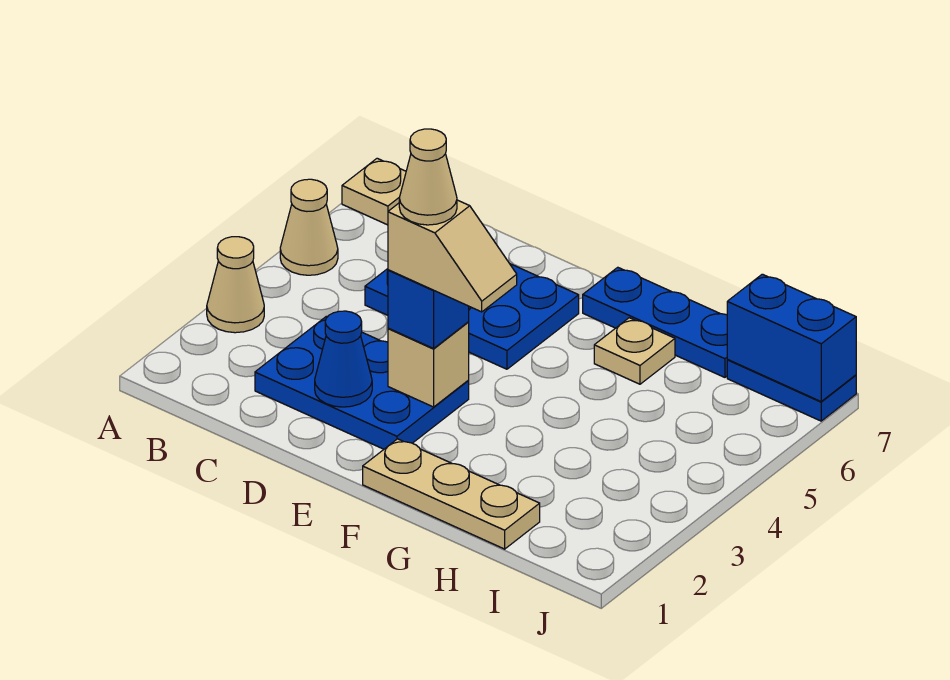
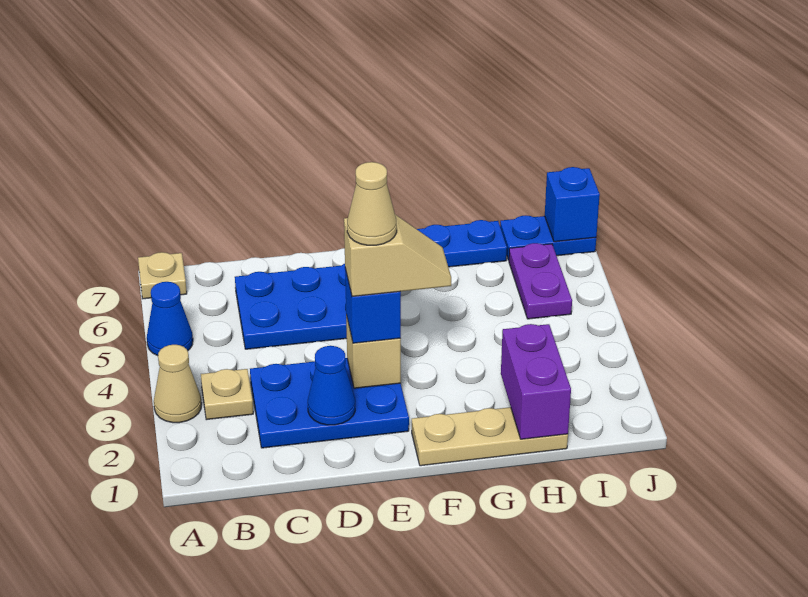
tan cone A5 level 1 -> blue cone A5 level 1
tan plate G6 level 1 -> tan plate B3 level 1
none -> purple brick H1:H2 level 2
none -> purple plate I5:I6 level 1
blue brick I7:J7 level 2 -> blue brick J7 level 2

